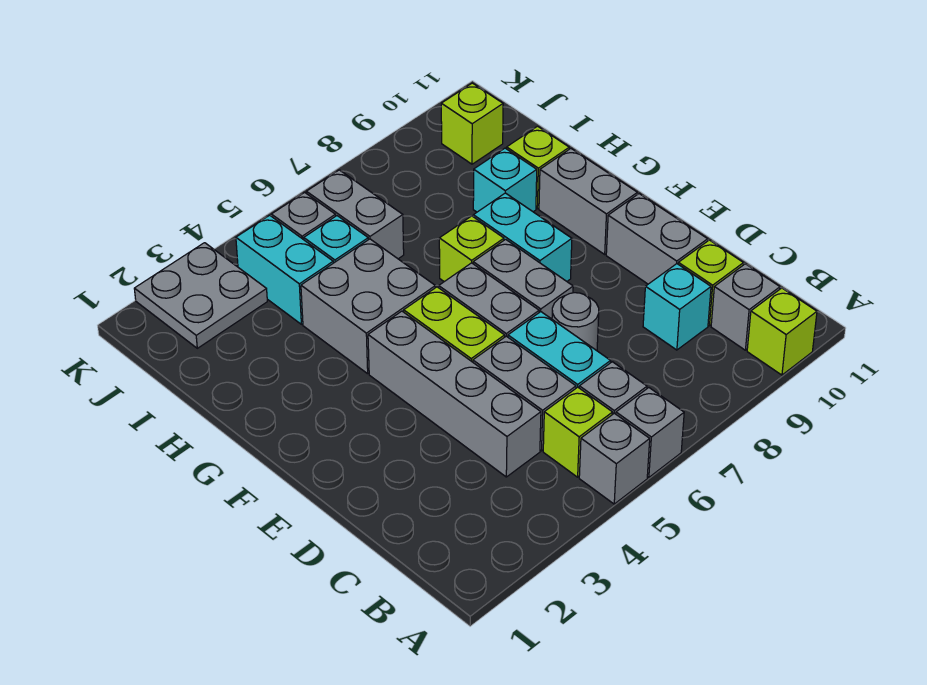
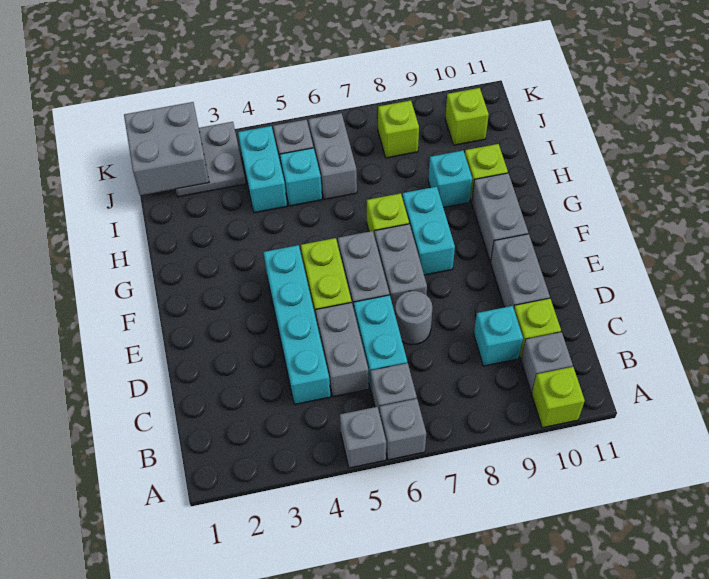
lime brick B5 level 1 -> lime brick J8 level 1
grey brick C4:F4 level 1 -> cyan brick C4:F4 level 1
grey brick G4:H5 level 1 -> grey brick J1:K2 level 2

